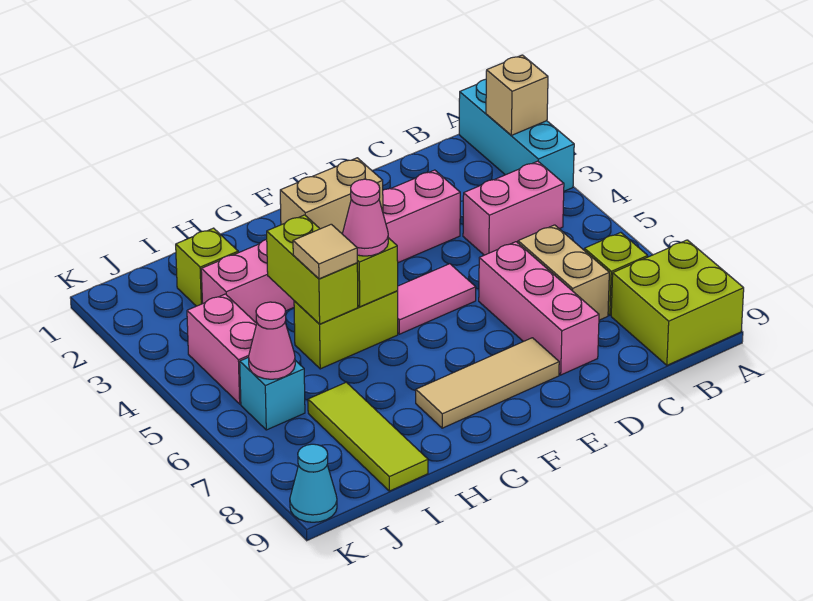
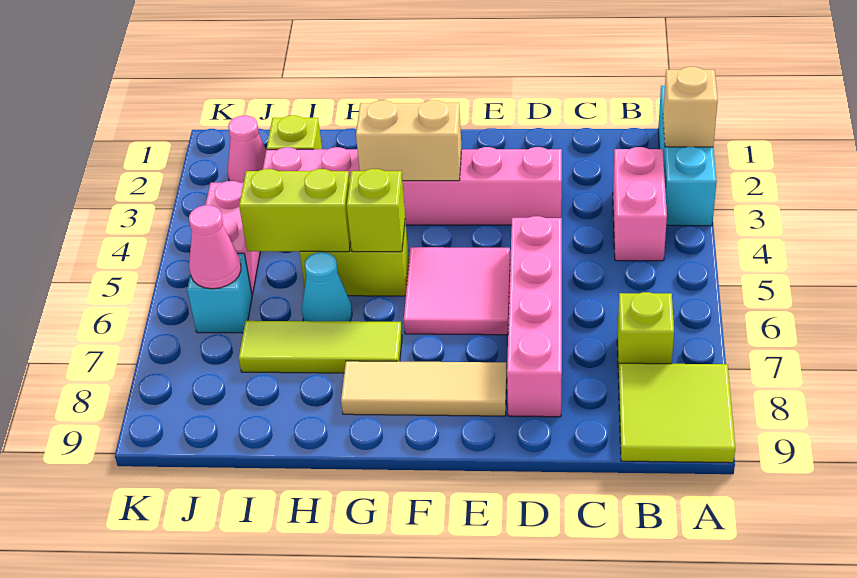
lime brick A8:B9 level 1 -> lime tile A8:B9 level 1
pink brick B4:C4 level 1 -> pink brick B3:B4 level 1
tan brick C6:C7 level 1 -> none
pink brick D6:D8 level 1 -> pink brick D5:D8 level 1
pink tile E5:F5 level 1 -> pink tile E5:F6 level 1
pink cone G5 level 3 -> pink cone J2 level 1
lime brick H4:H5 level 2 -> lime brick H5:I5 level 2
tan tile H5 level 3 -> none
lime tile I7:I9 level 1 -> lime tile G7:I7 level 1
cyan cone K9 level 1 -> cyan cone H6 level 1

